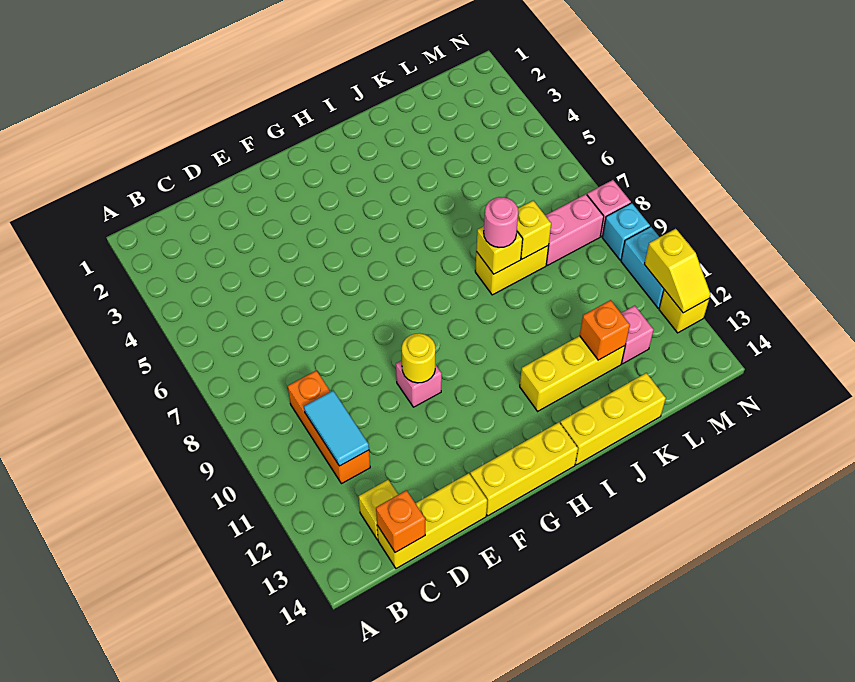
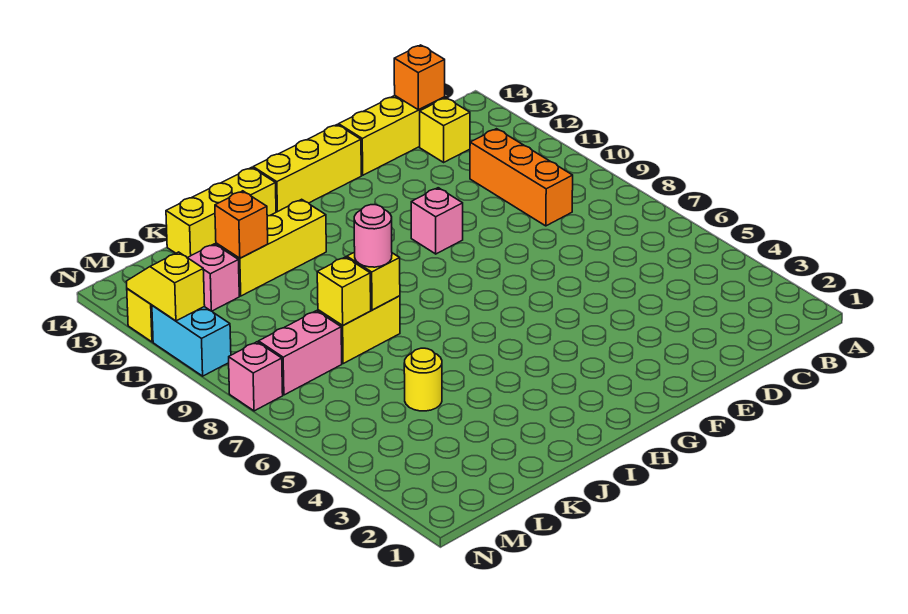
cyan tile C10:C11 level 2 -> none
yellow round brick F10 level 2 -> yellow round brick K5 level 1
cyan brick N9 level 1 -> none

